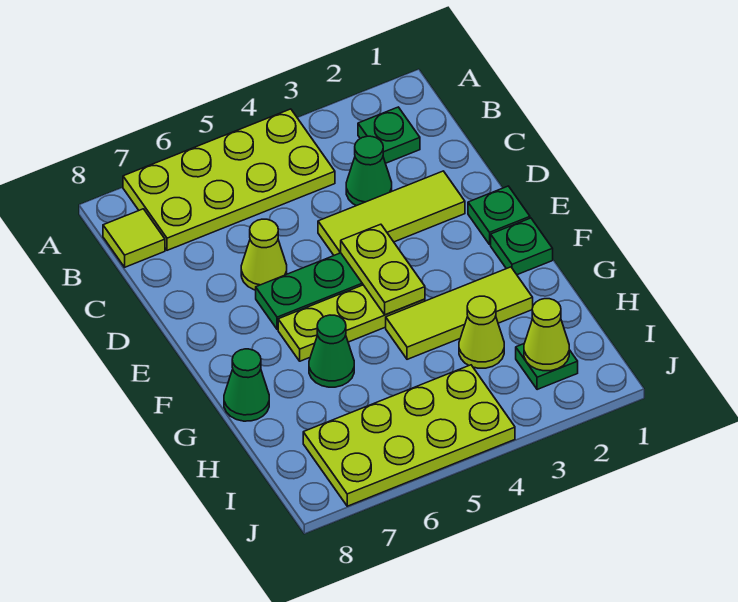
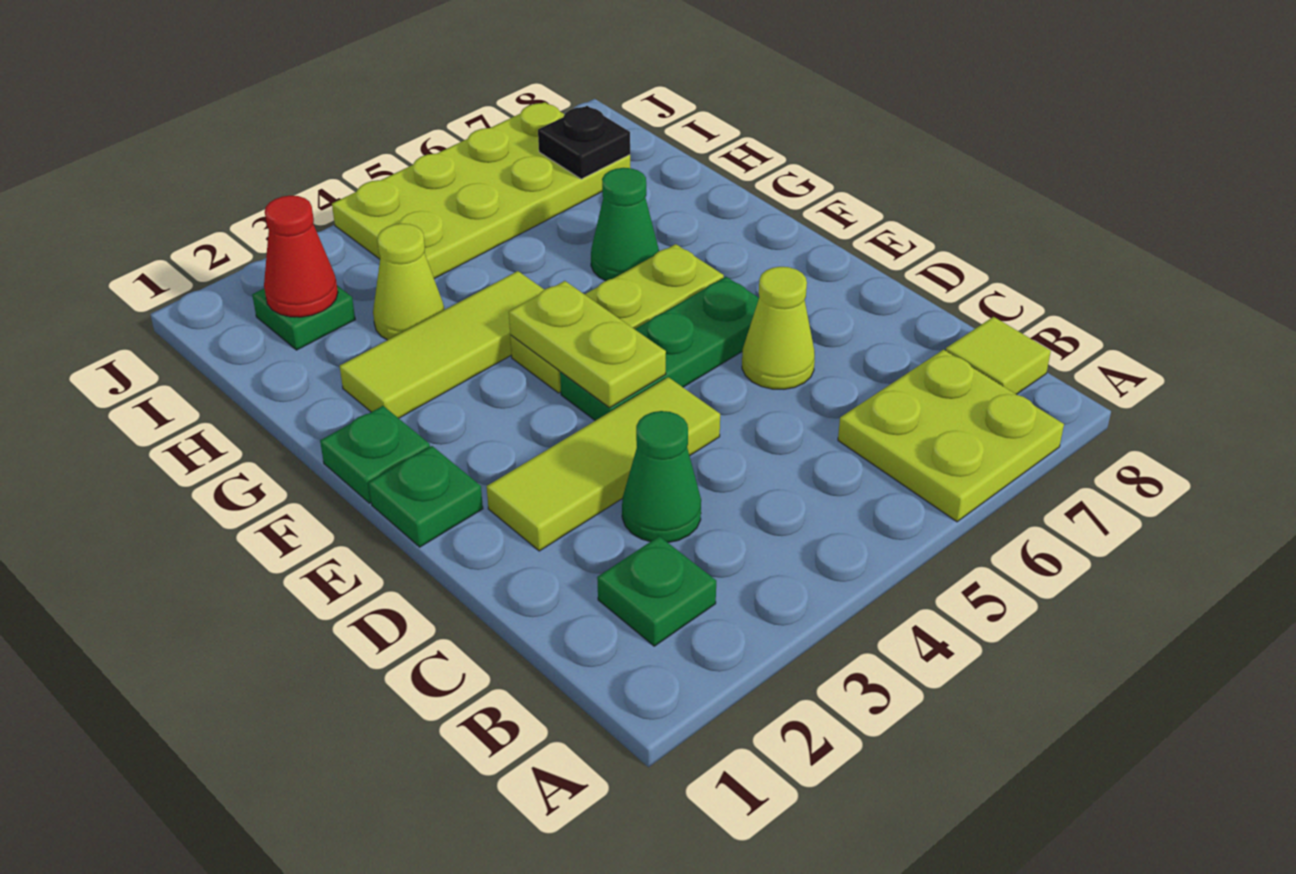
lime plate A4:B7 level 1 -> lime plate A6:B7 level 1
green cone G8 level 1 -> none
lime cone I2 level 2 -> red cone I2 level 2
none -> black plate I7 level 2

